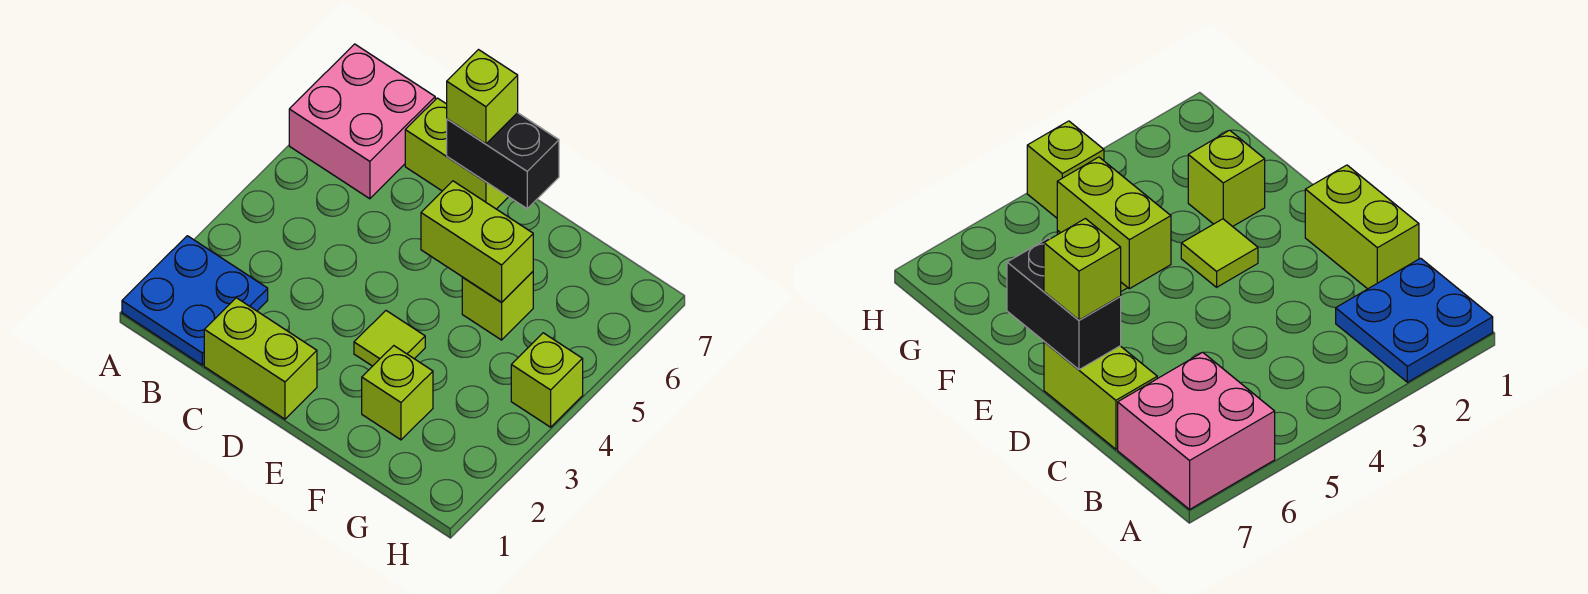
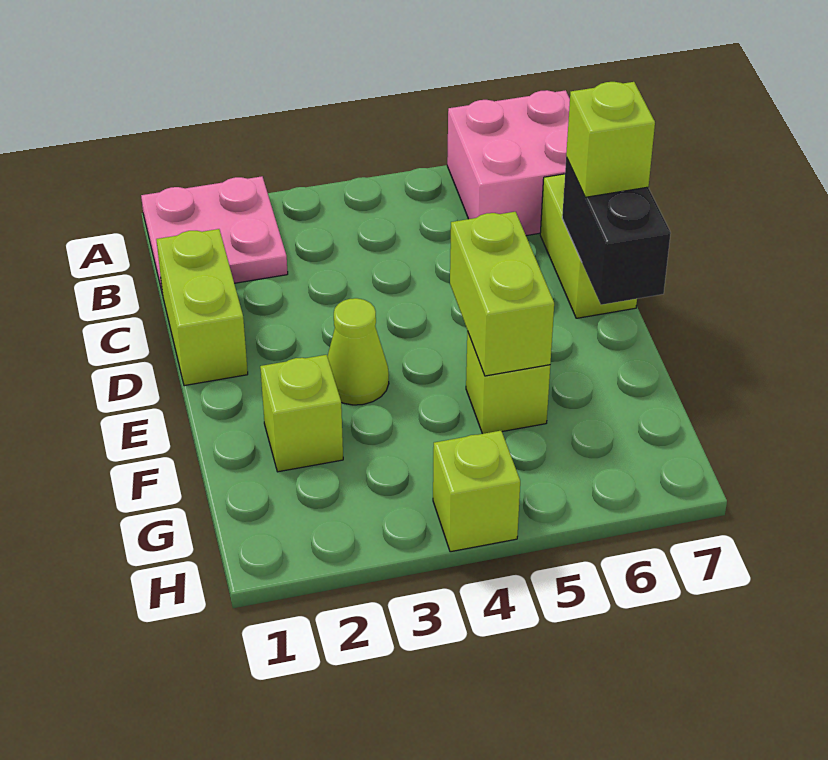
blue plate A1:B2 level 1 -> pink plate A1:B2 level 1
lime tile E3 level 1 -> lime cone E3 level 1

